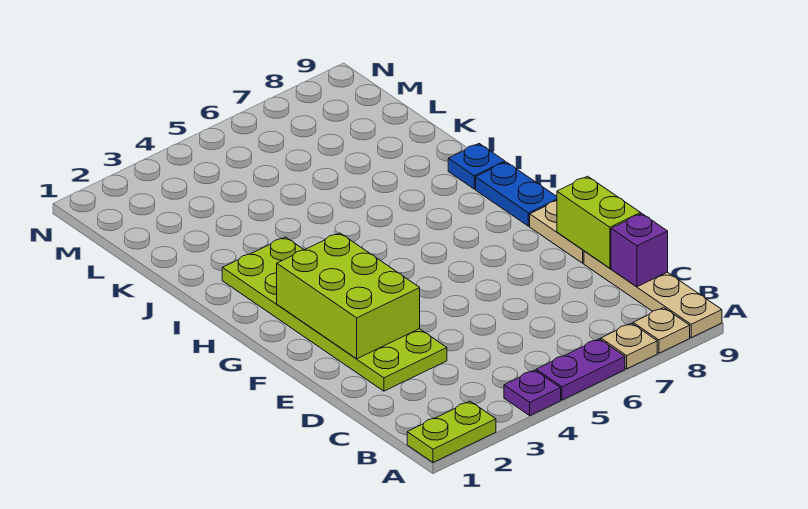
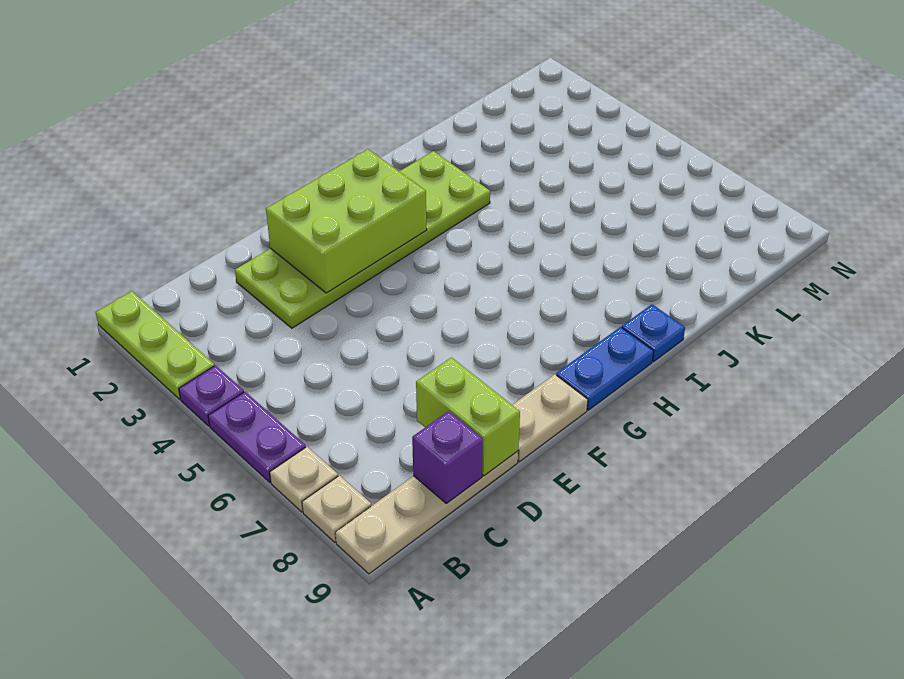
lime plate A1:A2 level 1 -> lime plate A1:A3 level 1
lime brick D9:E9 level 2 -> lime brick D8:D9 level 2

